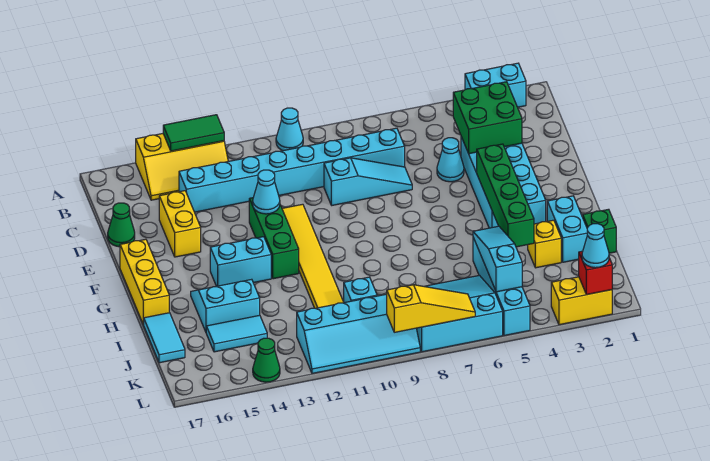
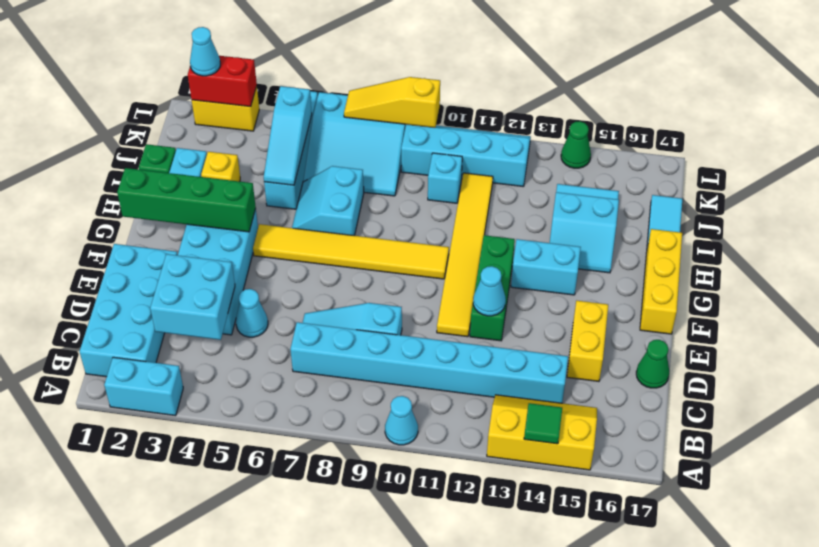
green tile A13:A14 level 2 -> green tile A14 level 2
none -> cyan brick B1:E2 level 1
green brick C3:D4 level 2 -> cyan brick C3:D4 level 2
green brick F4:I4 level 2 -> green brick G1:G4 level 2
none -> yellow tile G5:G10 level 1
none -> cyan slope H6:I7 level 1 top 7
red brick L2 level 2 -> red brick L2:L3 level 2

